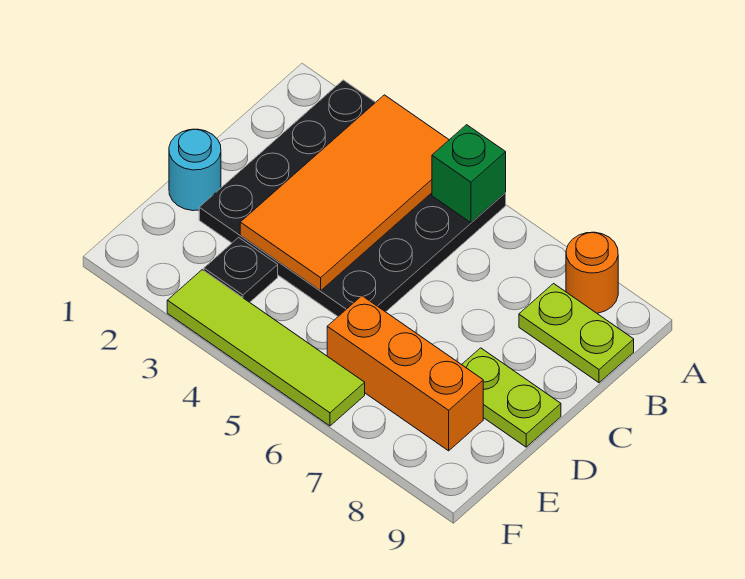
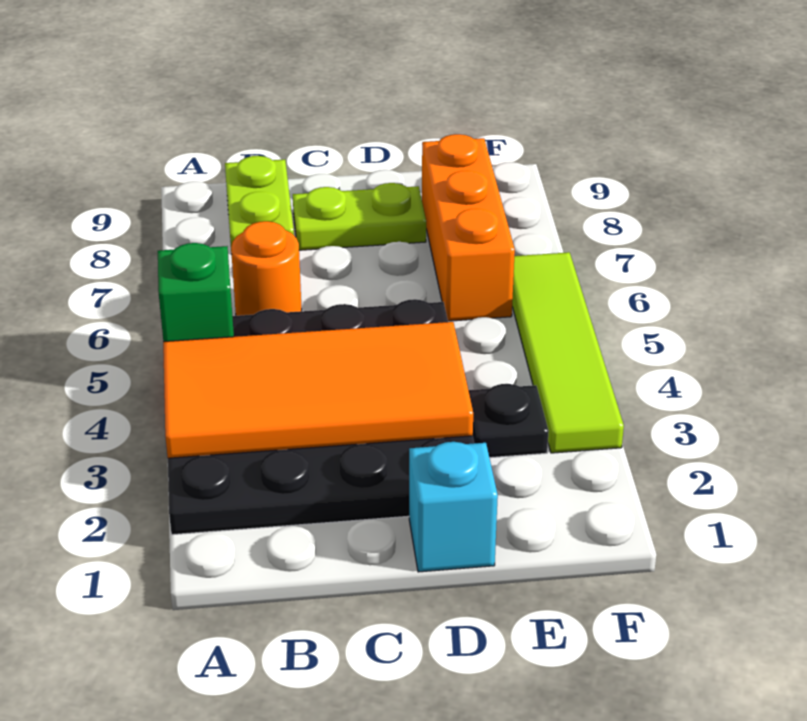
orange round brick A8 level 1 -> orange round brick B6 level 1
cyan round brick D1 level 1 -> cyan brick D1 level 1
lime plate D8:D9 level 1 -> lime plate C8:D8 level 1

